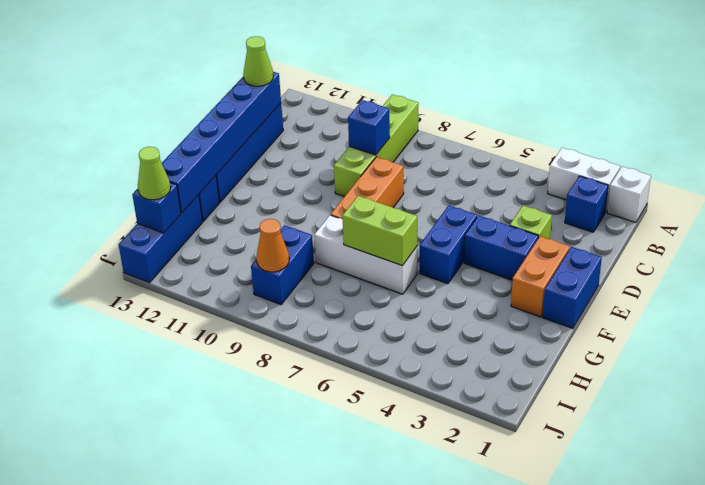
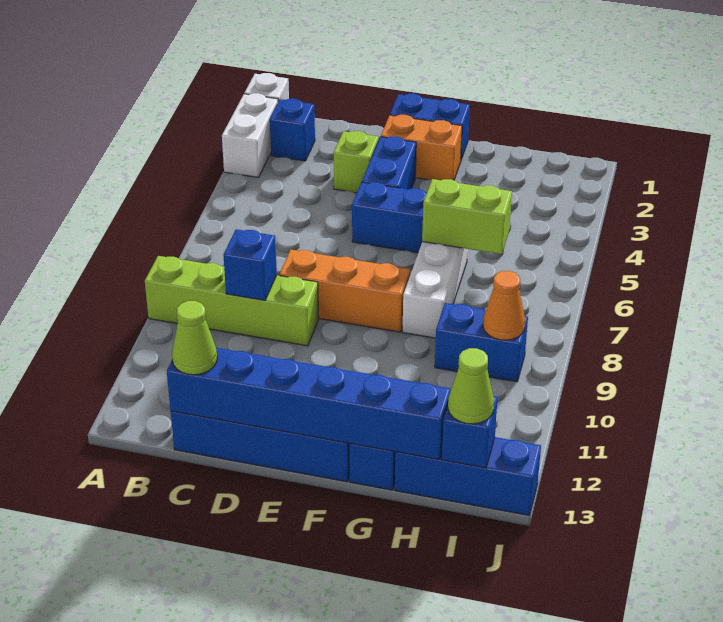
lime brick G6:G7 level 2 -> lime brick G6:H6 level 2

